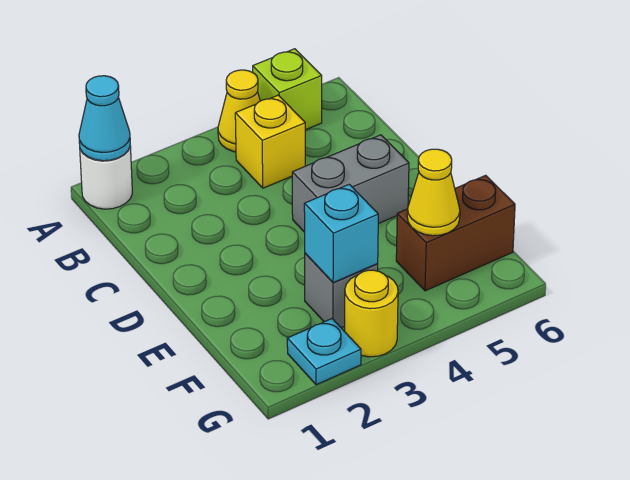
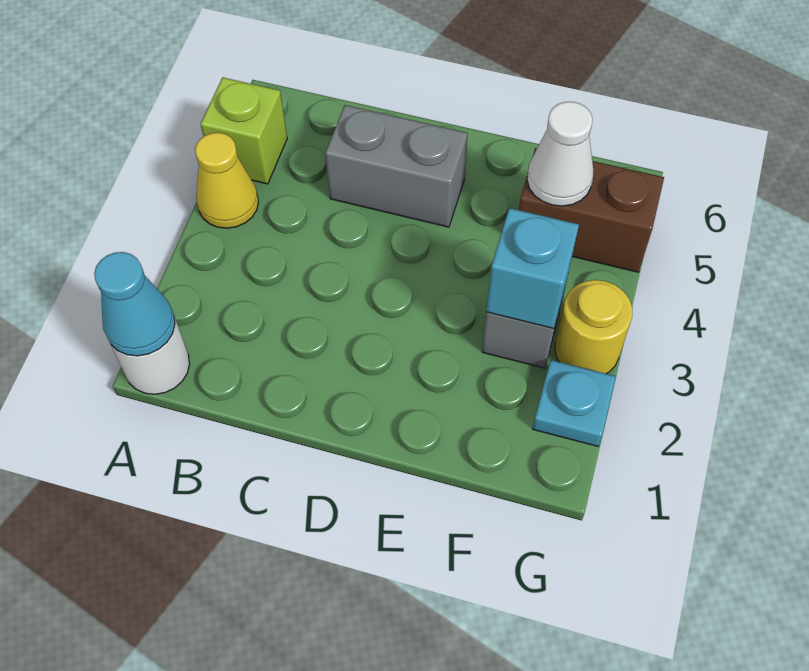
yellow brick B4 level 1 -> none
grey brick D4:D5 level 1 -> grey brick C5:D5 level 1
brown brick F5:F6 level 1 -> brown brick F5:G5 level 1
yellow cone F5 level 2 -> white cone F5 level 2

